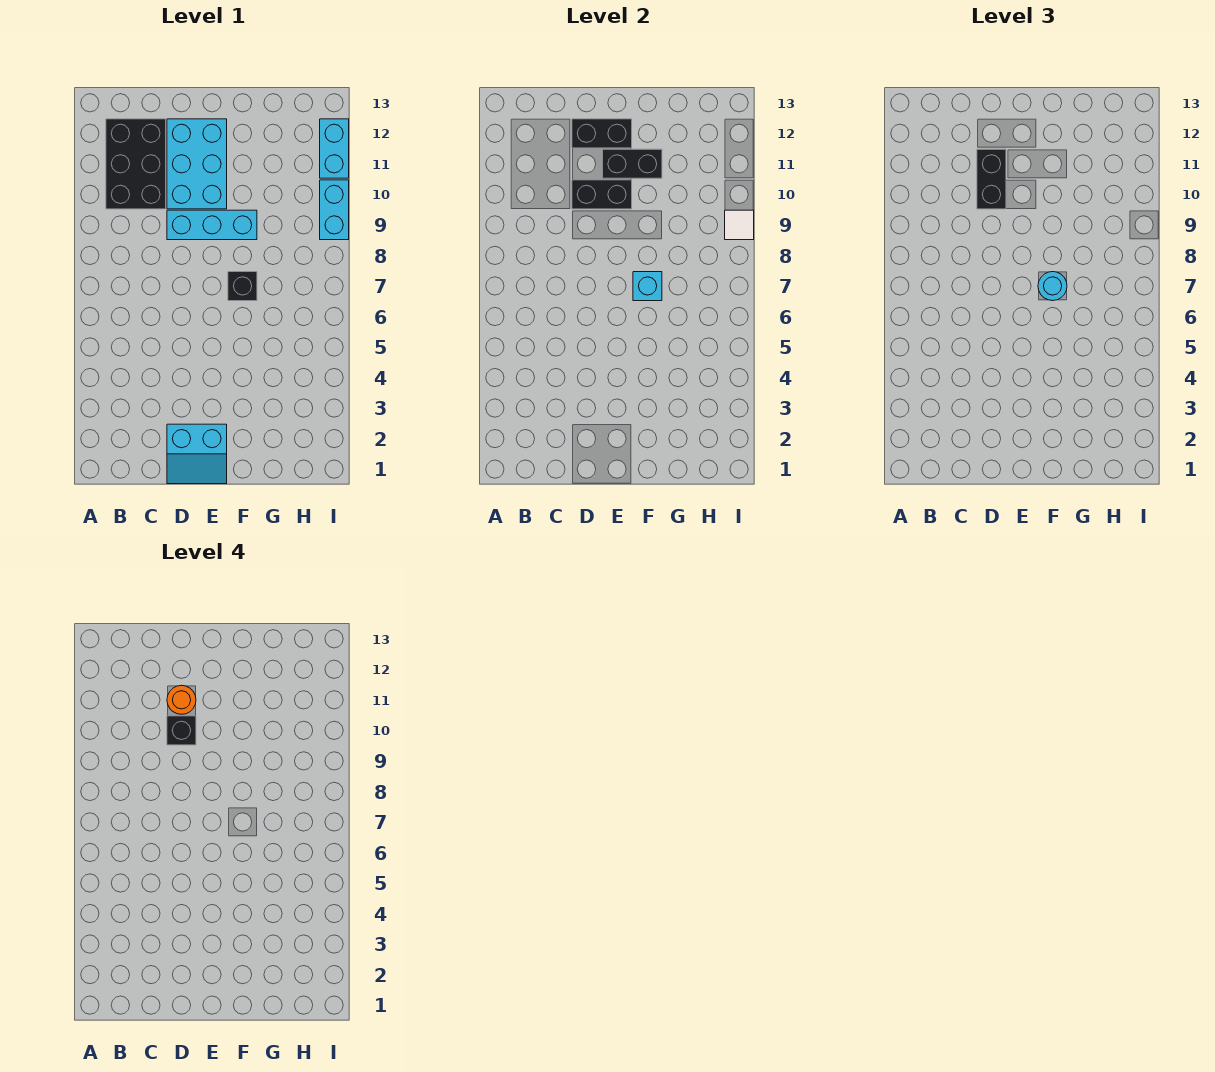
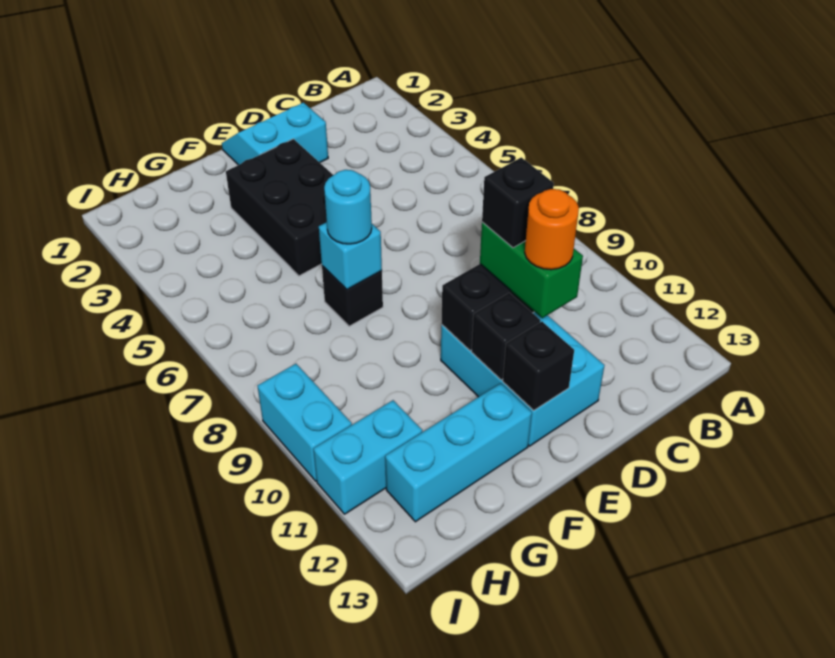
black brick B10:C12 level 1 -> black brick E3:F5 level 1
cyan brick D9:F9 level 1 -> cyan brick F12:H12 level 1
black brick D10:D11 level 3 -> green brick D10:D11 level 3
black brick D12:E12 level 2 -> black brick E12 level 2
black brick E11:F11 level 2 -> black brick E11 level 2
white tile I9 level 2 -> none
cyan brick I11:I12 level 1 -> cyan brick H11:I11 level 1

